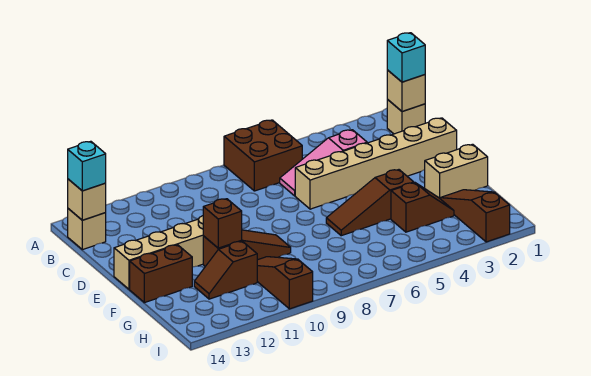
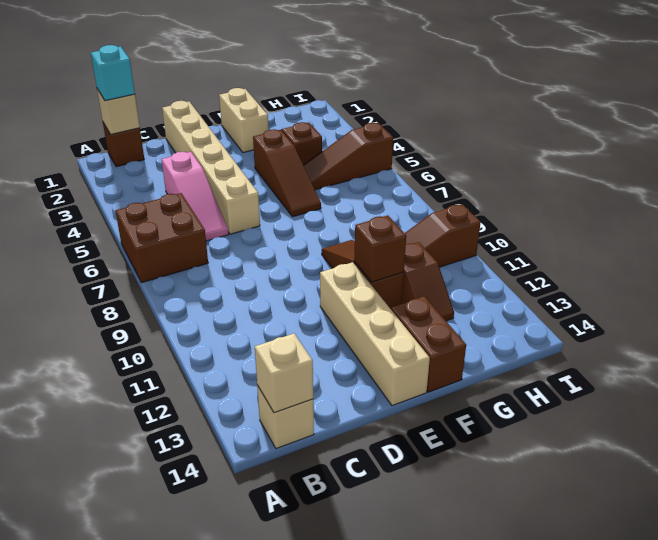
tan brick B1 level 1 -> brown brick B1 level 1
cyan brick B14 level 3 -> none
brown slope G2:I2 level 1 top I -> brown slope G5:I5 level 1 top I

